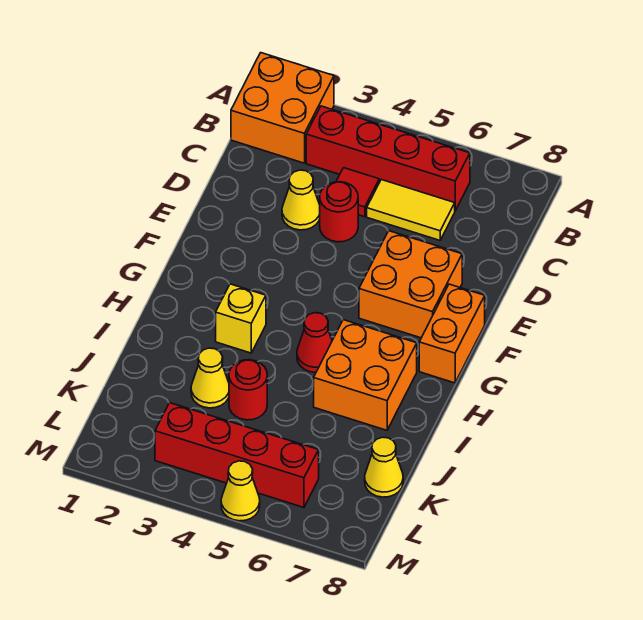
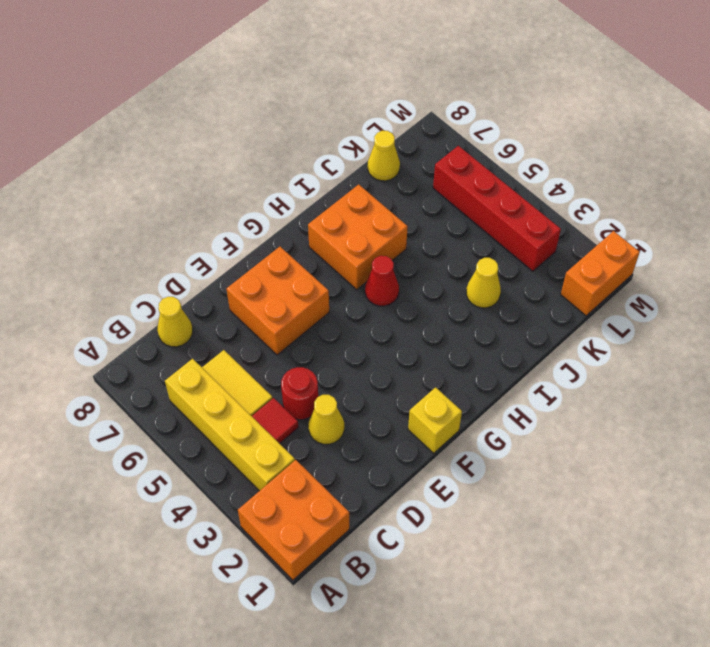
red brick B3:B6 level 1 -> yellow brick B3:B6 level 1
orange brick F8:G8 level 1 -> orange brick L1:M1 level 1
yellow brick H3 level 1 -> yellow brick F1 level 1
red round brick J4 level 1 -> none
yellow cone M5 level 1 -> yellow cone C8 level 1

